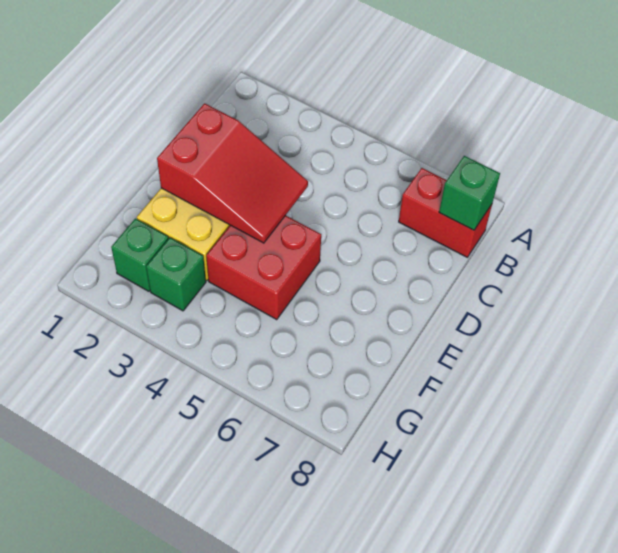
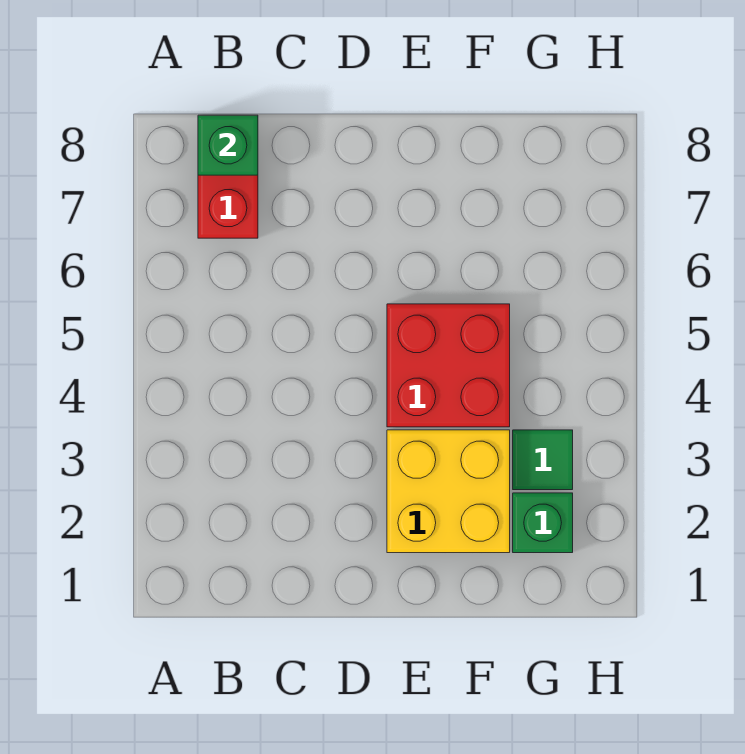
red slope D2:E4 level 2 top 2 -> none
green brick G3 level 1 -> green tile G3 level 1

